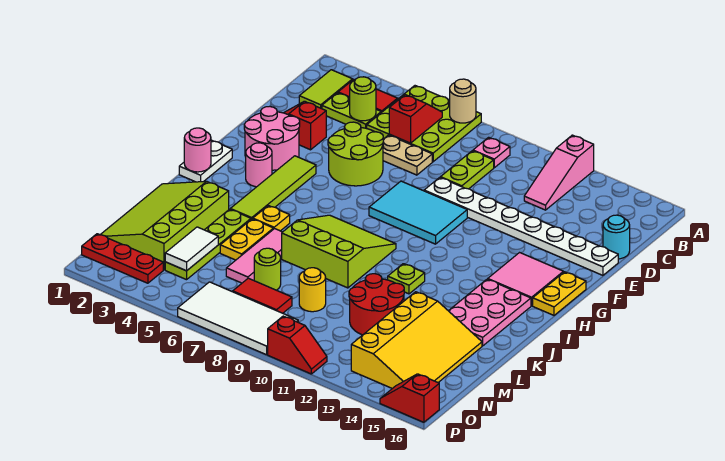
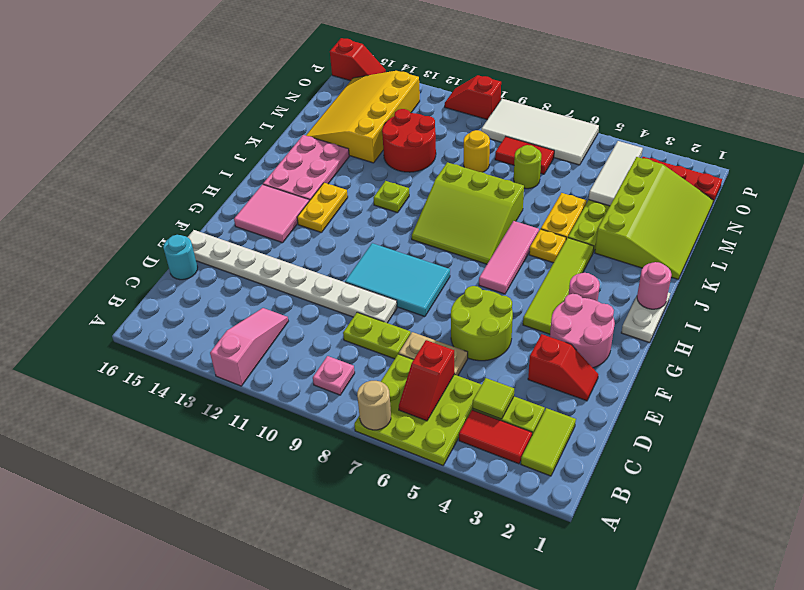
lime round brick C4 level 2 -> lime tile C4 level 2
lime plate C9:D9 level 1 -> lime plate D8:D9 level 1
yellow plate G16:H16 level 1 -> yellow plate H13:I13 level 1
pink tile K6:M6 level 1 -> pink tile H6:J6 level 1
white tile M4:N4 level 2 -> white tile M4:O4 level 2

